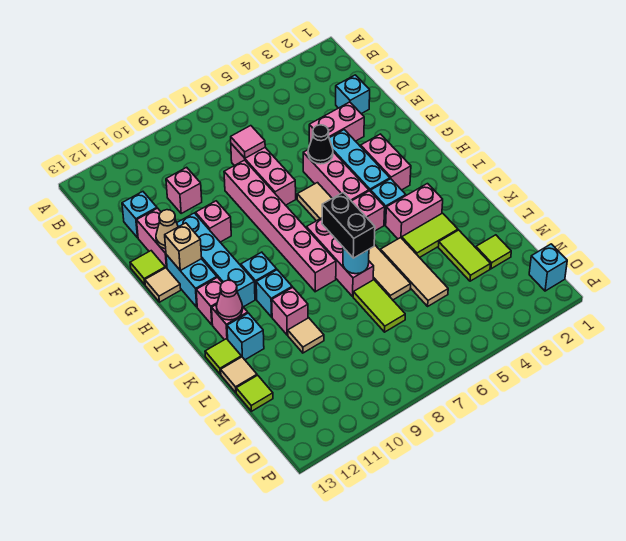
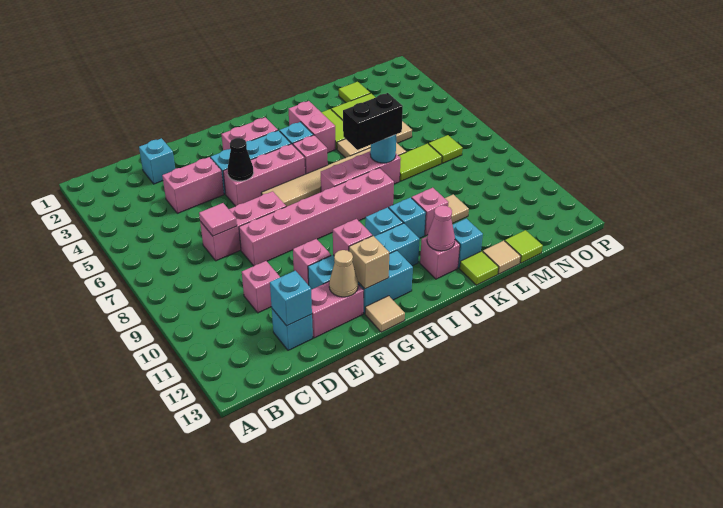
pink brick E3:E4 level 1 -> pink brick D4:E4 level 1
lime tile F13 level 1 -> lime tile N7 level 1
pink brick I12 level 1 -> pink brick G11 level 2
cyan brick O1 level 1 -> cyan brick D12 level 2

